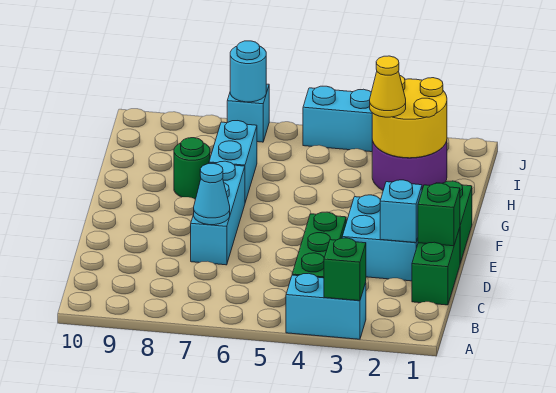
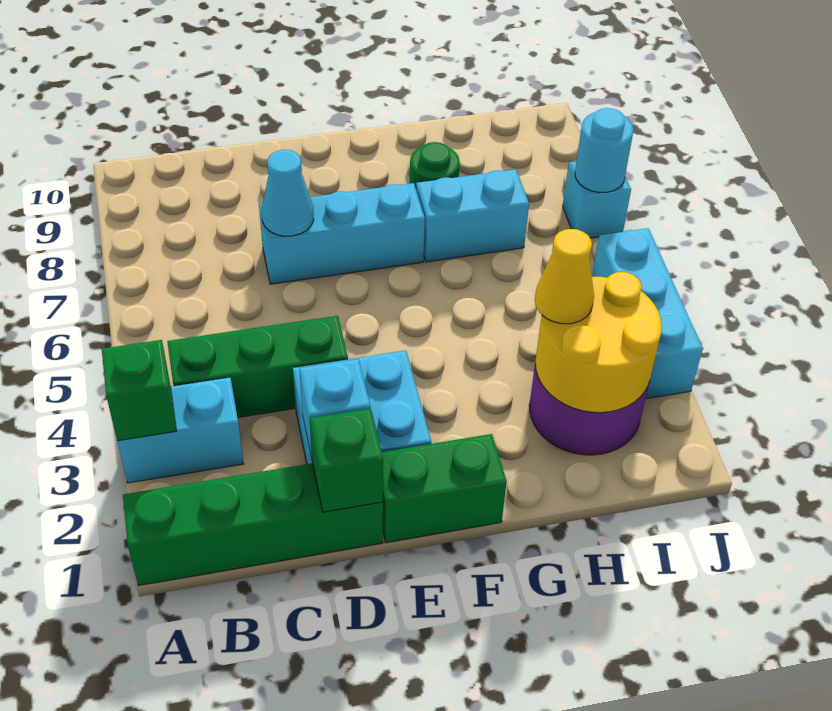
cyan brick A3:A4 level 1 -> cyan brick A3:B3 level 1
green brick C1:D1 level 1 -> green brick A1:D1 level 1

